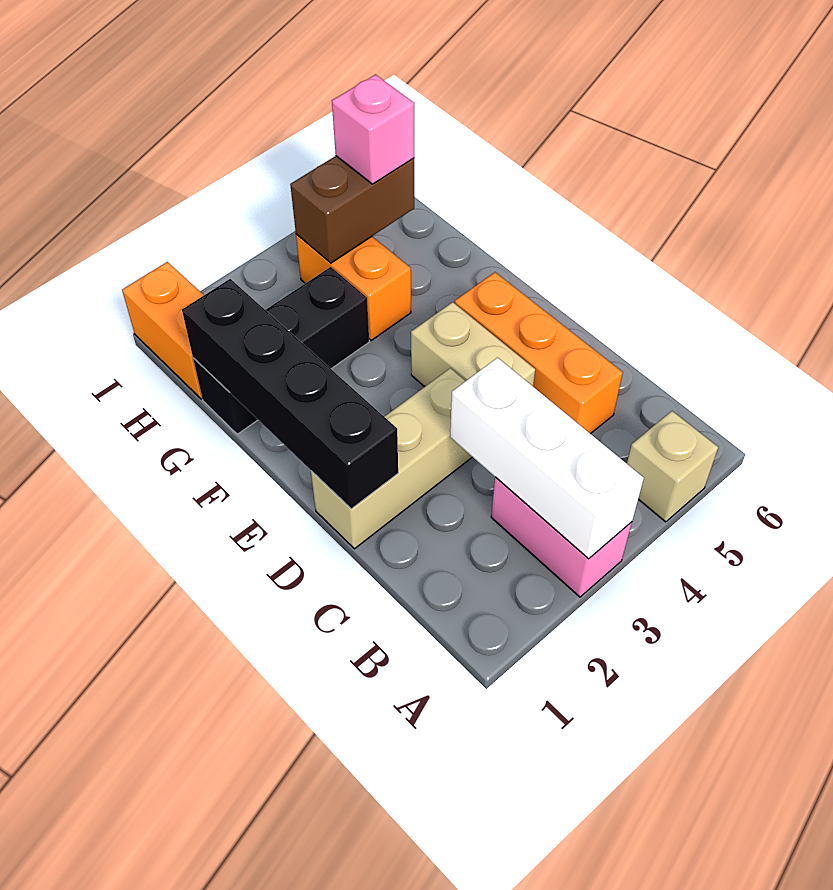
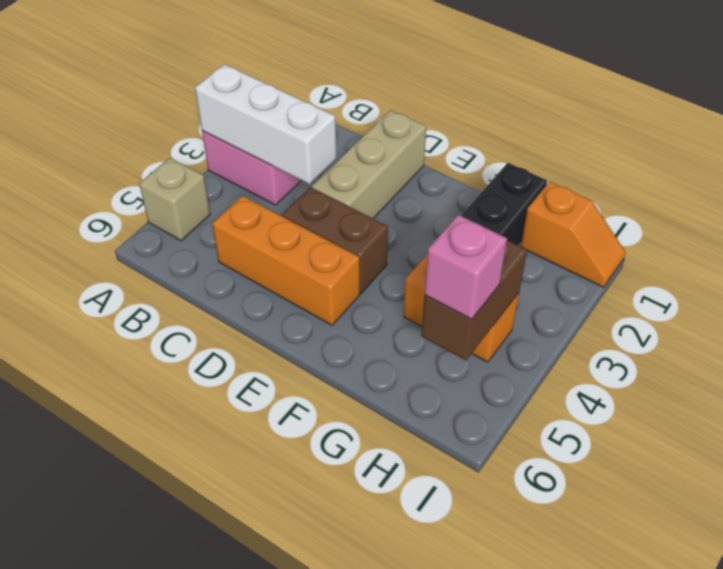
black brick D1:G1 level 2 -> none
tan brick D4:E4 level 1 -> brown brick D4:E4 level 1
orange brick H1:I1 level 1 -> orange slope H1:I1 level 1 top H

